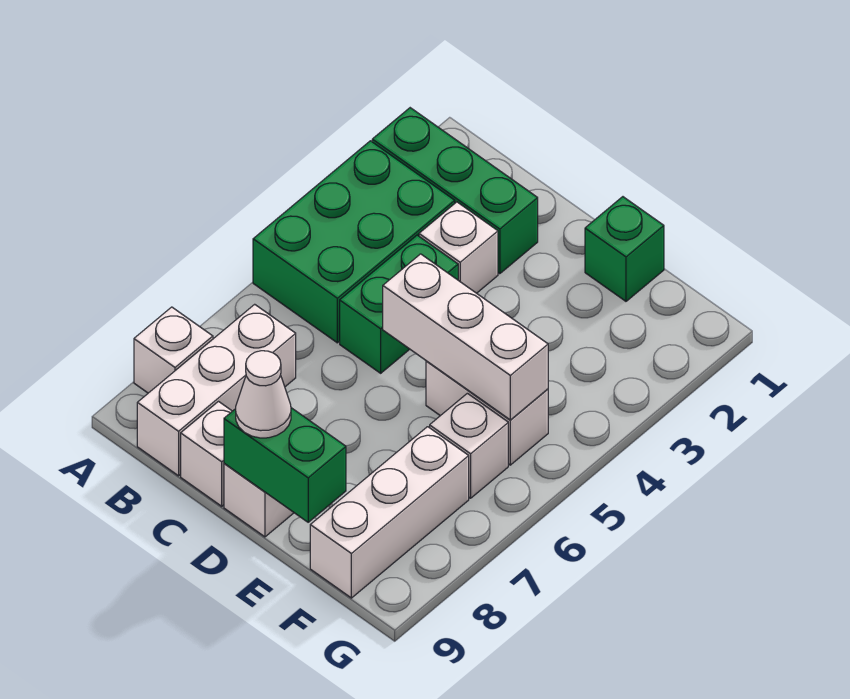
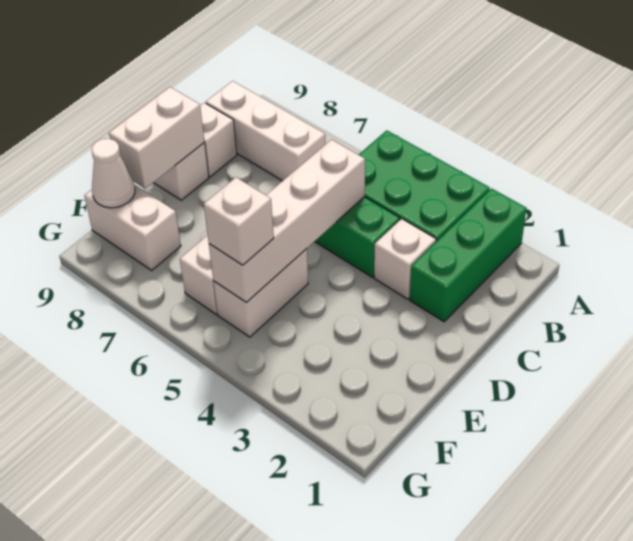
white brick A8 level 1 -> white brick F5 level 3
white brick D5:F5 level 2 -> white brick C5:F5 level 2
green brick D9:E9 level 2 -> white brick D9:E9 level 2
white cone D9 level 3 -> white cone F9 level 2
green brick E1 level 1 -> none
white brick F7:F9 level 1 -> white brick F8:F9 level 1

